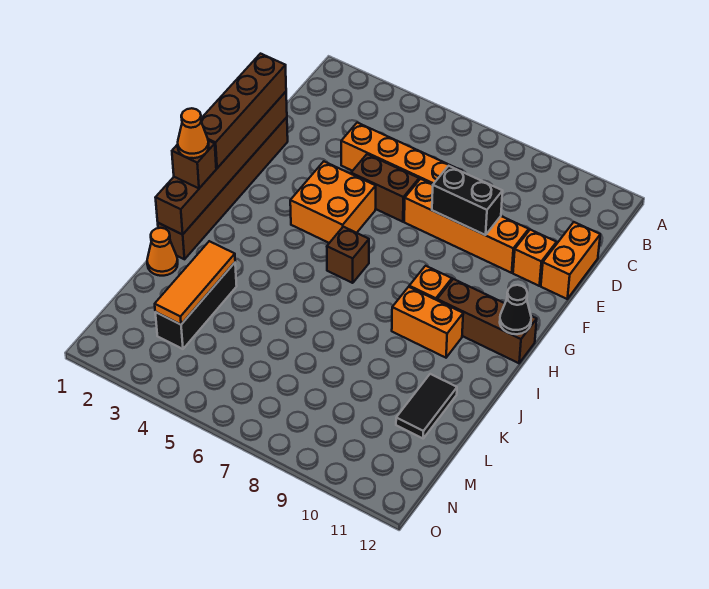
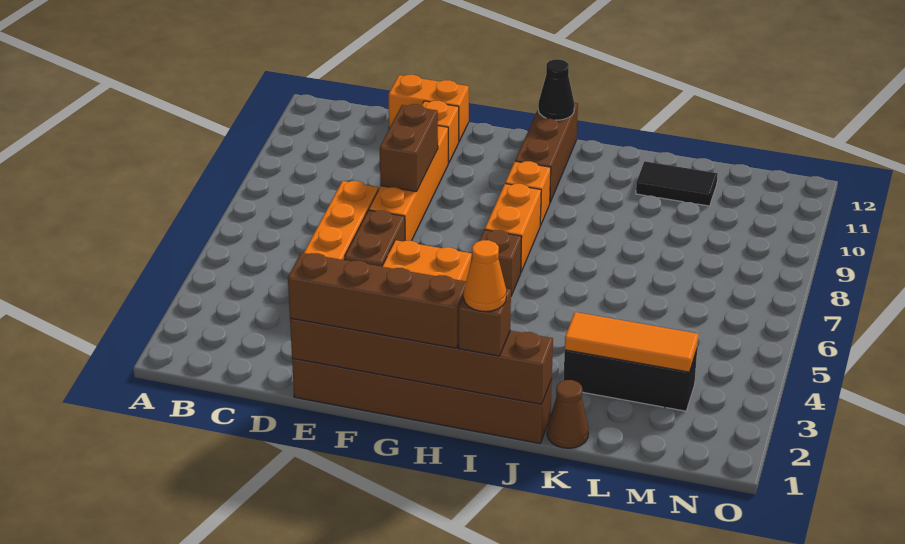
black brick E8:E9 level 2 -> brown brick E8:E9 level 2
orange brick I9:I10 level 1 -> orange brick H7:H8 level 1
orange cone K1 level 1 -> brown cone K1 level 1

